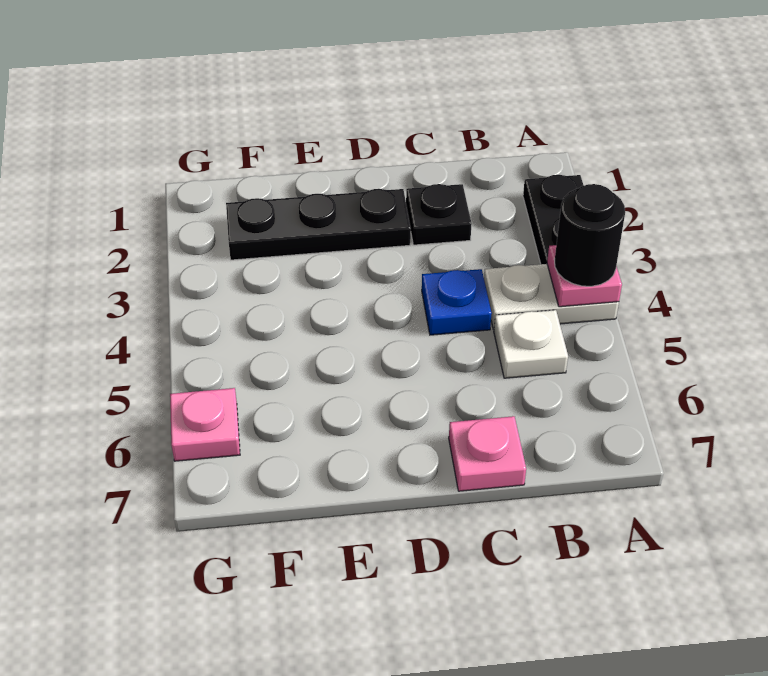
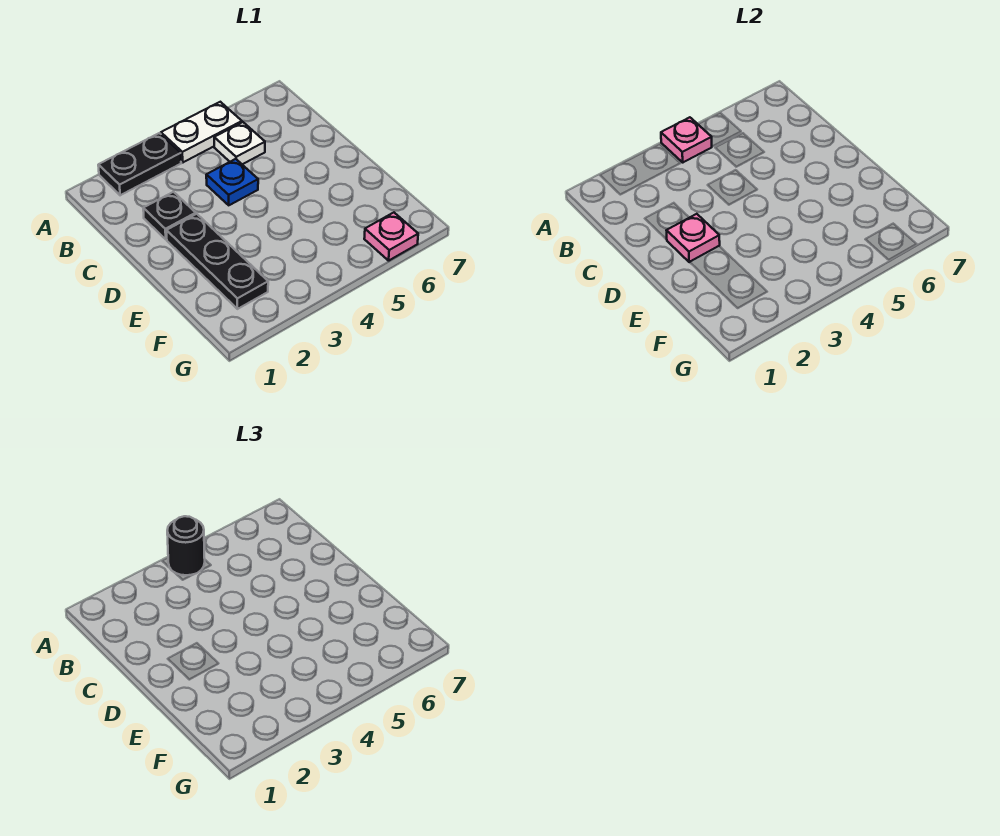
white plate A4:B4 level 1 -> white plate A4:A5 level 1
pink plate C7 level 1 -> pink plate D2 level 2

